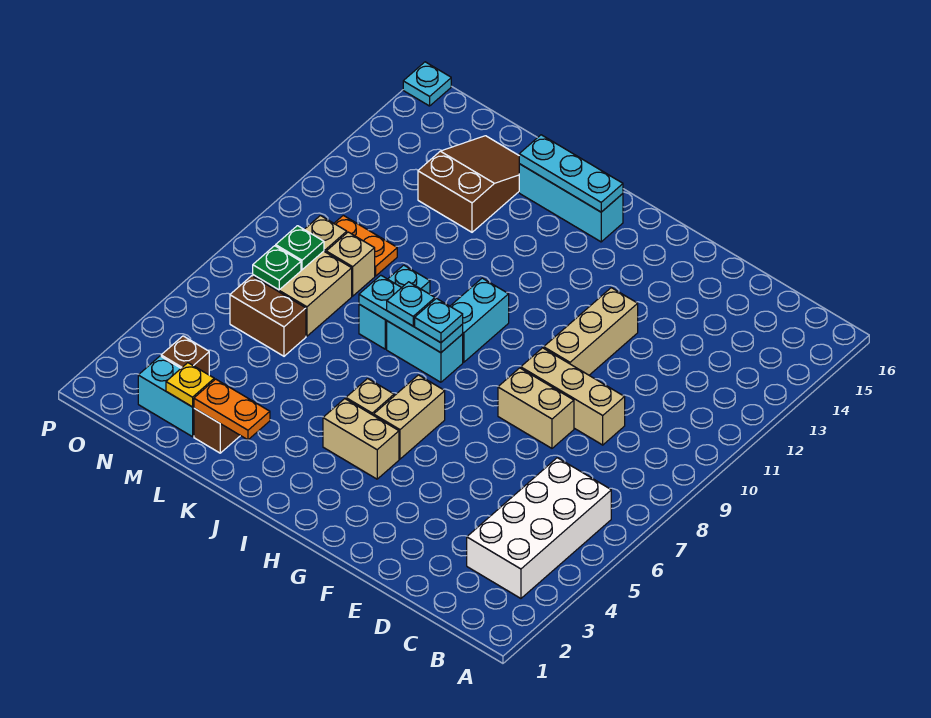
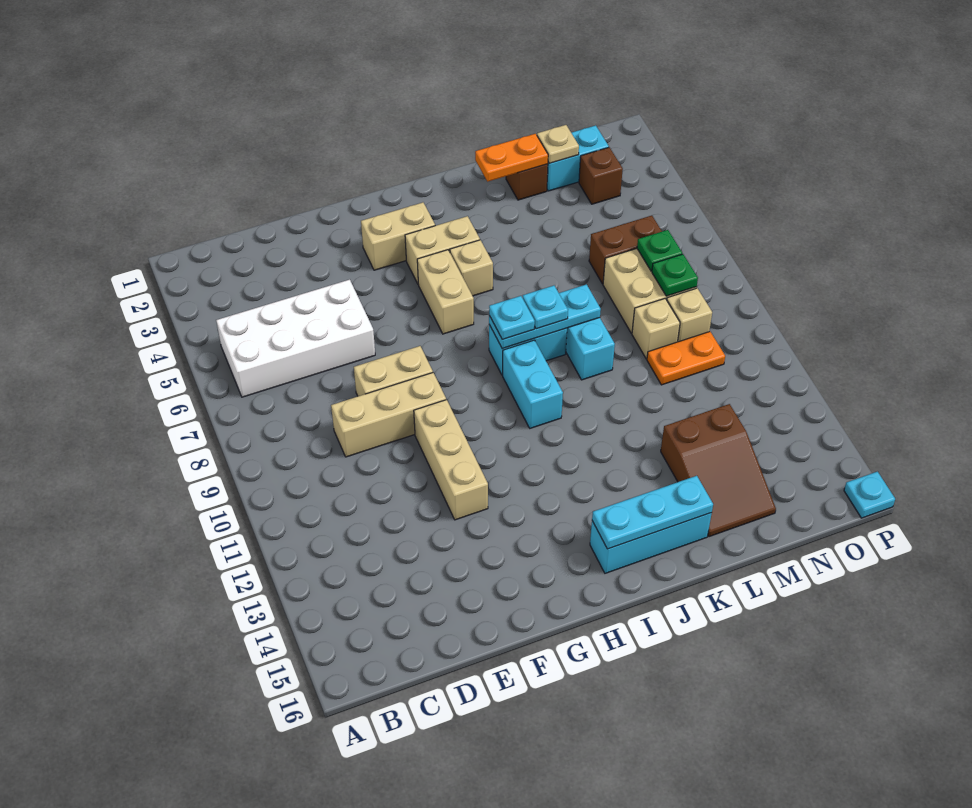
white brick B3:C6 level 1 -> white brick B5:E6 level 1
none -> tan brick G3:H3 level 1
yellow plate M2 level 2 -> tan plate M2 level 2

